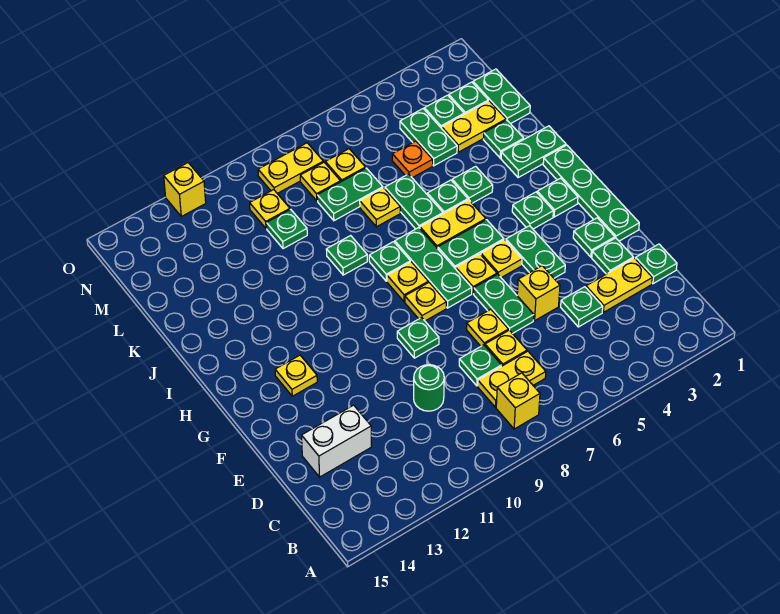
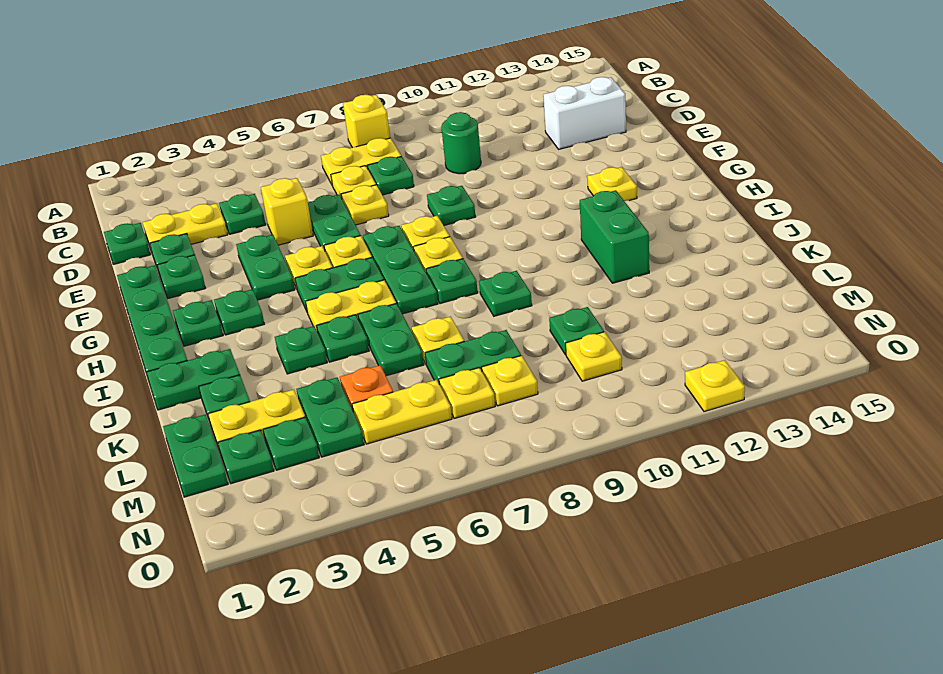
none -> green brick I12:J12 level 1
yellow plate N8:N9 level 1 -> yellow plate M5:M6 level 1
yellow brick O12 level 1 -> yellow plate O12 level 1

